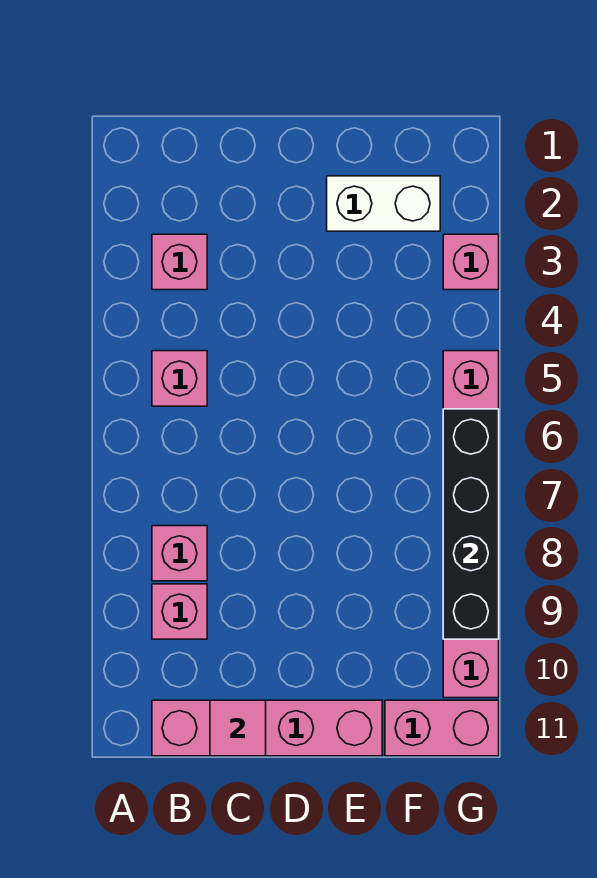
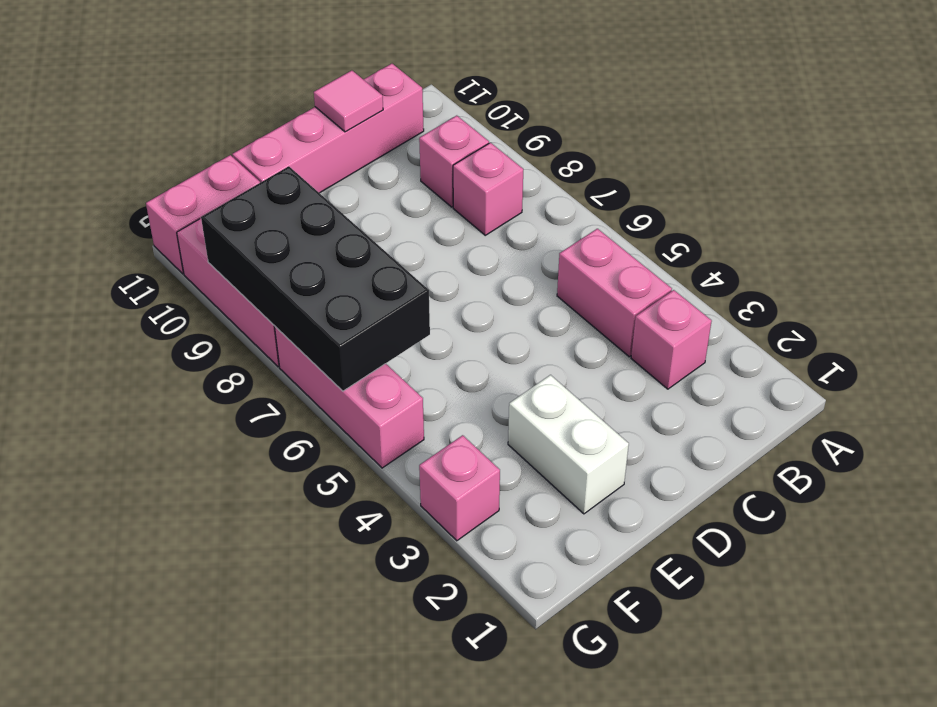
pink brick B5 level 1 -> pink brick B4:B5 level 1
white brick E2:F2 level 1 -> white brick E2:E3 level 1
black brick G6:G9 level 2 -> black brick F6:G9 level 2

